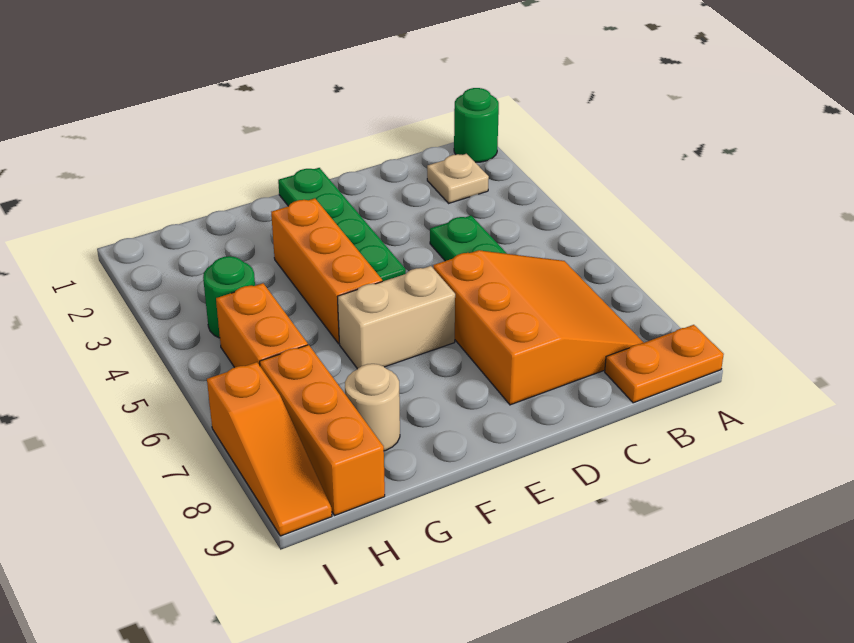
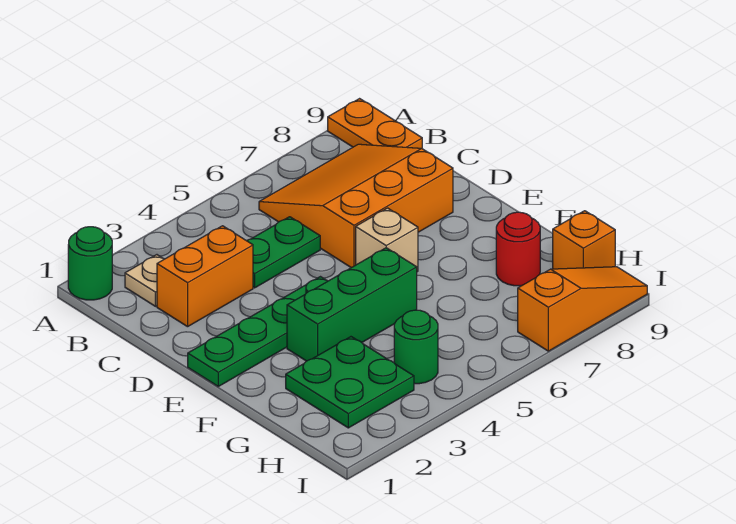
tan brick E6:F6 level 1 -> tan brick E6 level 1
orange brick F3:F5 level 1 -> green brick F3:F5 level 1
none -> green plate G2:H3 level 1
tan round brick G8 level 1 -> red round brick G8 level 1
orange brick H5:H6 level 1 -> orange brick C2:C3 level 1
orange brick H7:H9 level 1 -> orange brick H9 level 1

